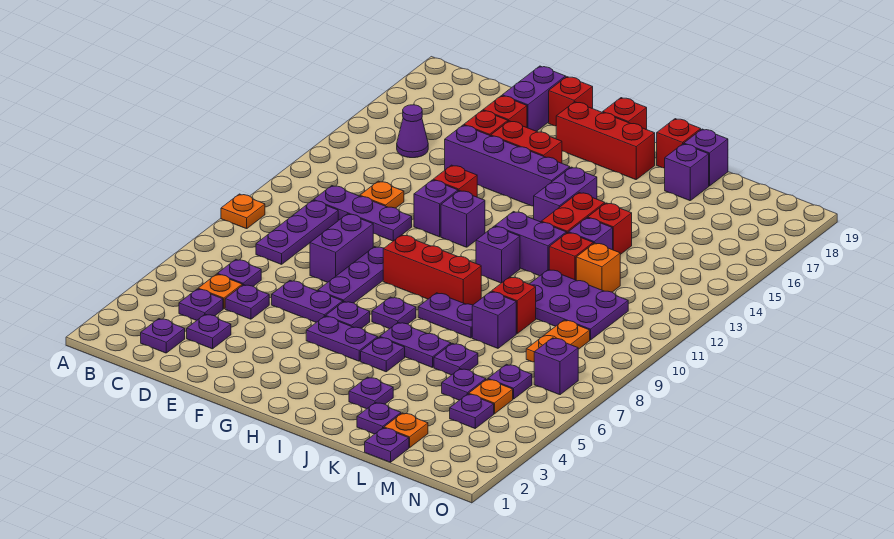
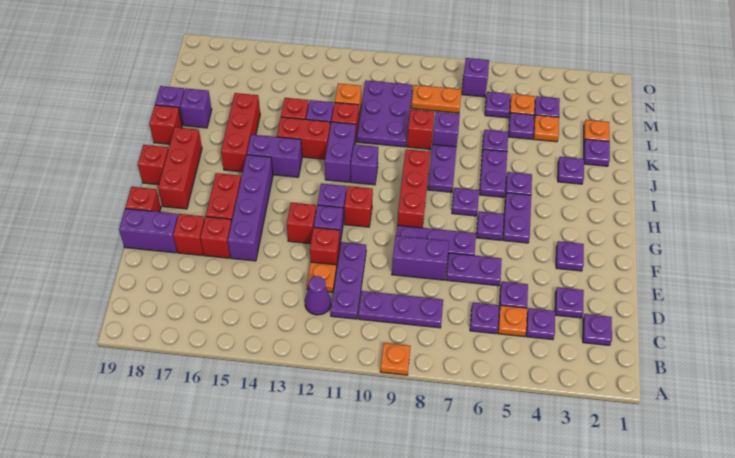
purple cone C15 level 1 -> purple cone C12 level 1
purple plate E6:F6 level 1 -> purple plate E6:E7 level 1
none -> red brick E12 level 1
none -> red brick G11 level 1
none -> red brick I16:K16 level 1
purple plate L1 level 1 -> purple plate F3 level 1
none -> orange plate L4 level 1

